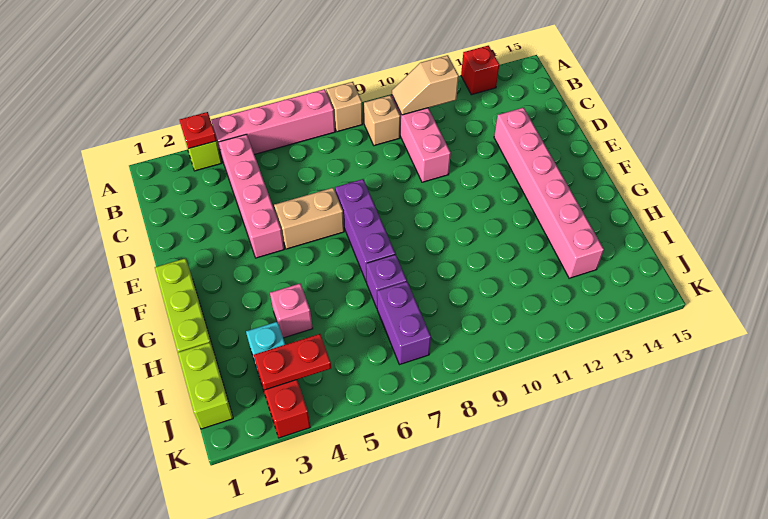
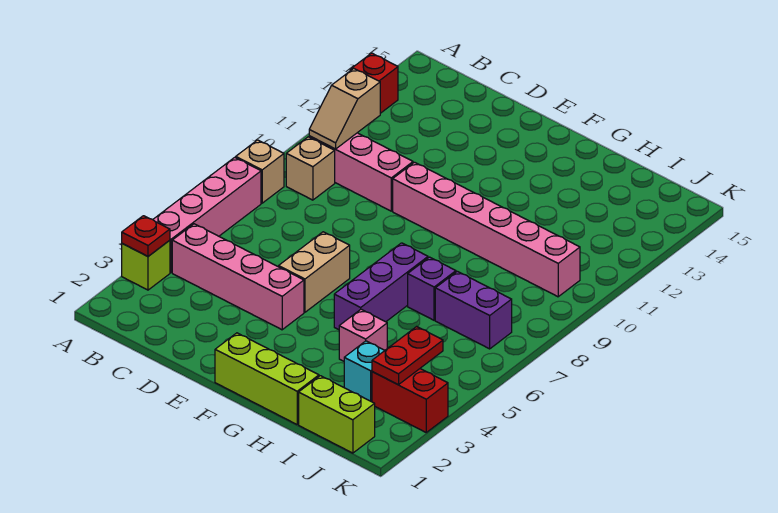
pink brick D13:I13 level 1 -> pink brick E10:J10 level 1
purple brick E7:G7 level 1 -> purple brick G5:G7 level 1

